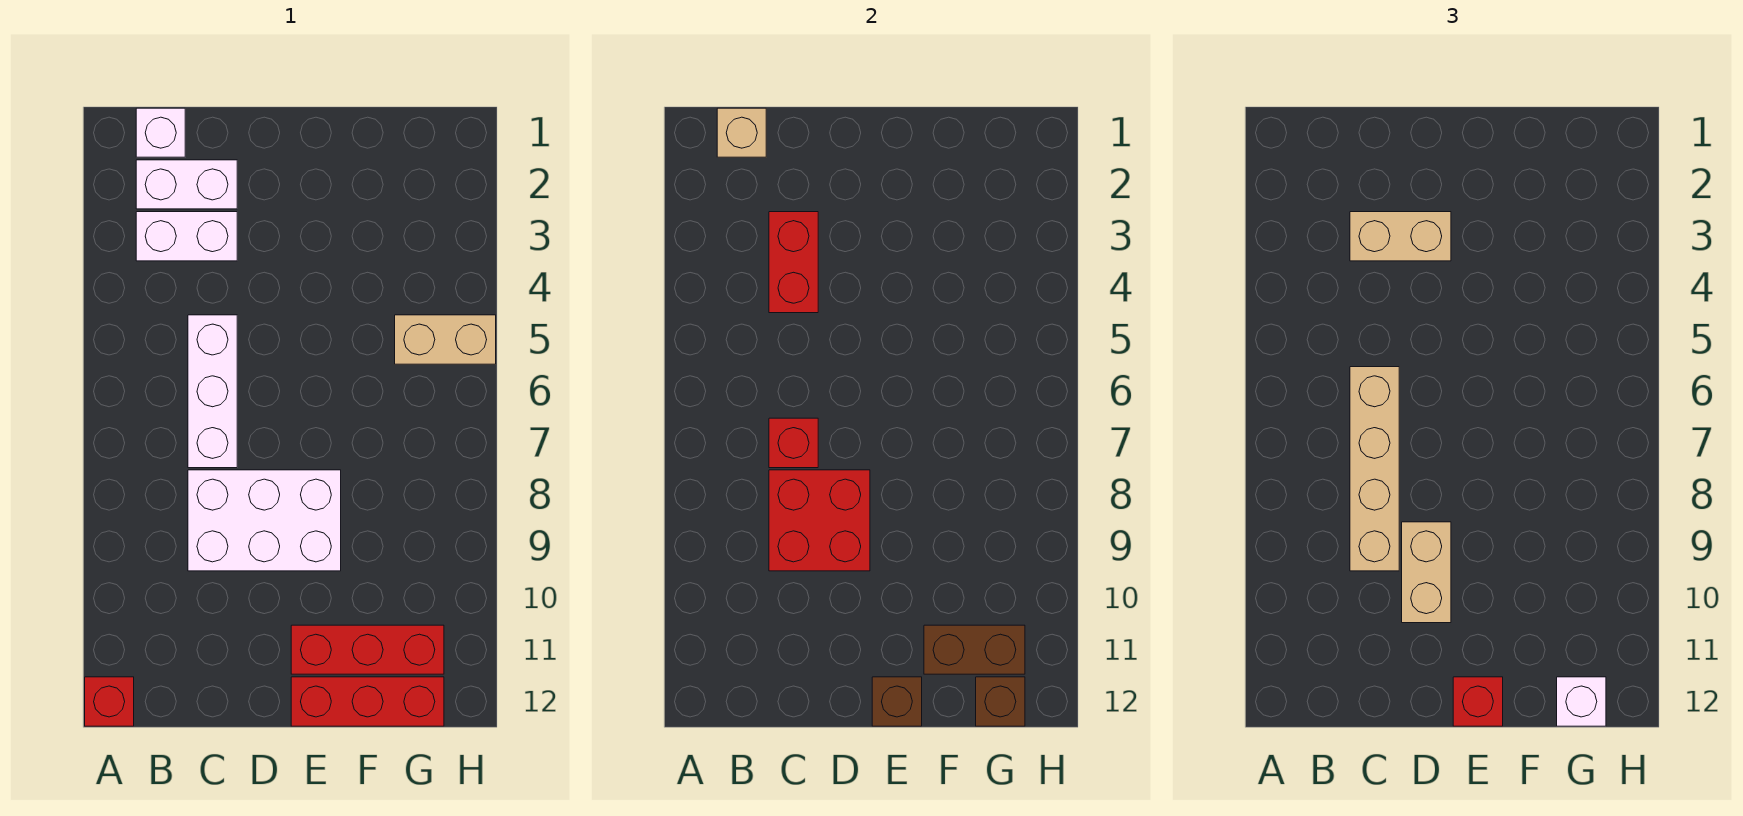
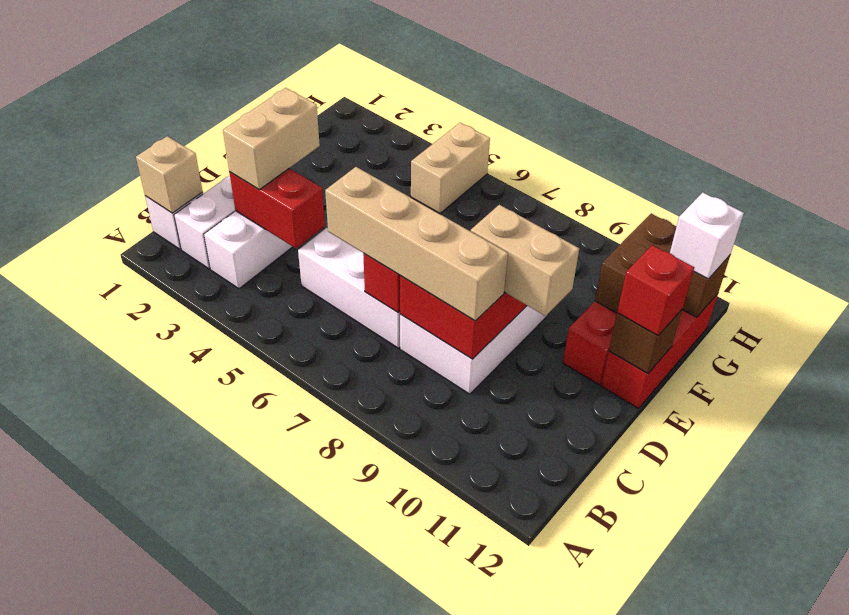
red brick A12 level 1 -> none

